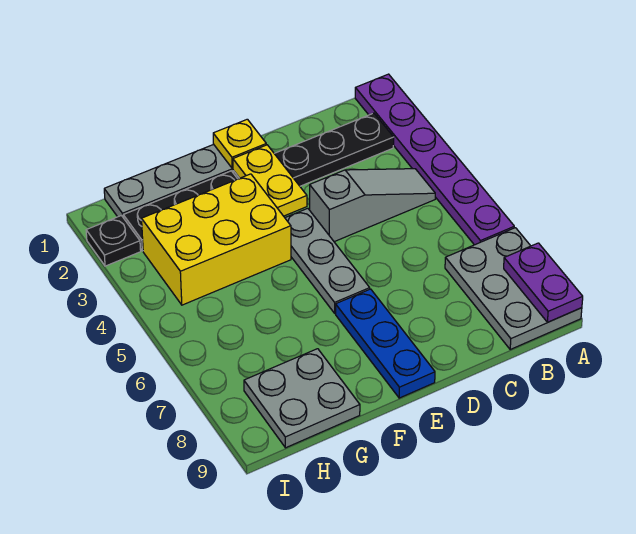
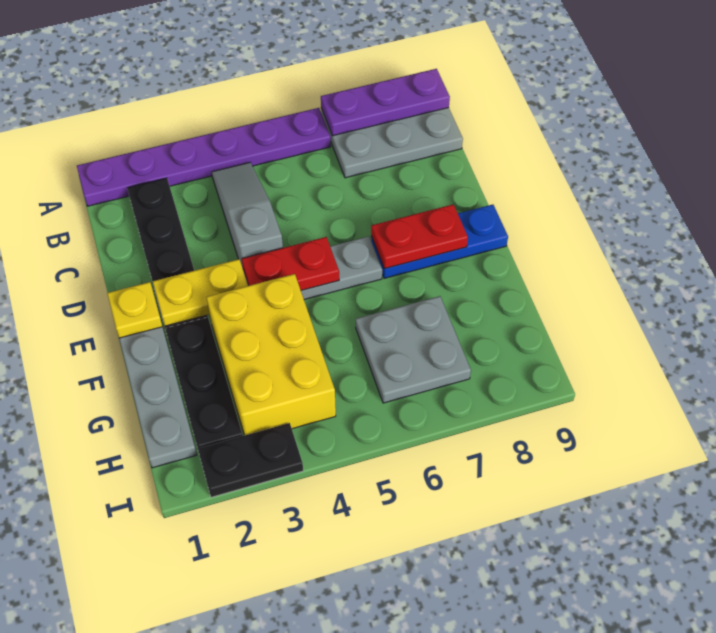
purple plate A8:A9 level 2 -> purple plate A7:A9 level 2
none -> red plate E4:E5 level 2
none -> red plate E7:E8 level 2
grey plate G8:H9 level 1 -> grey plate G6:H7 level 1
black plate I2 level 1 -> black plate I2:I3 level 1

